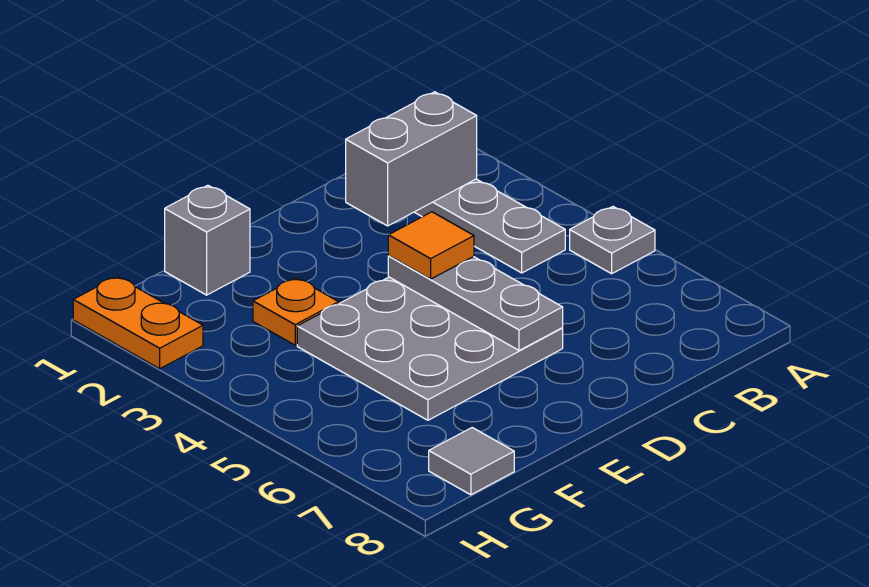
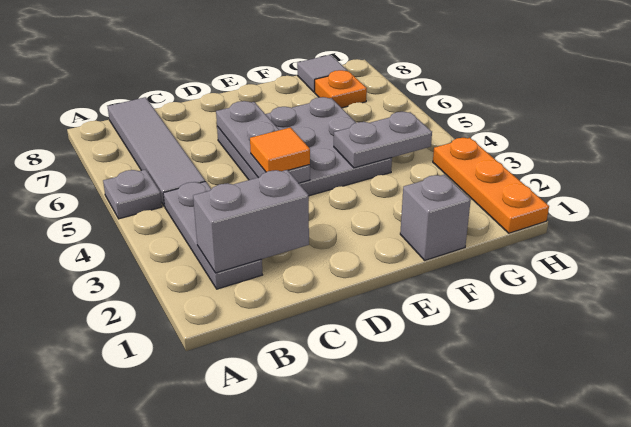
none -> grey tile B5:B8 level 1
orange plate F3 level 1 -> orange plate G7 level 1
none -> grey plate F4:G4 level 2
orange plate H1:H2 level 1 -> orange plate H1:H3 level 1

